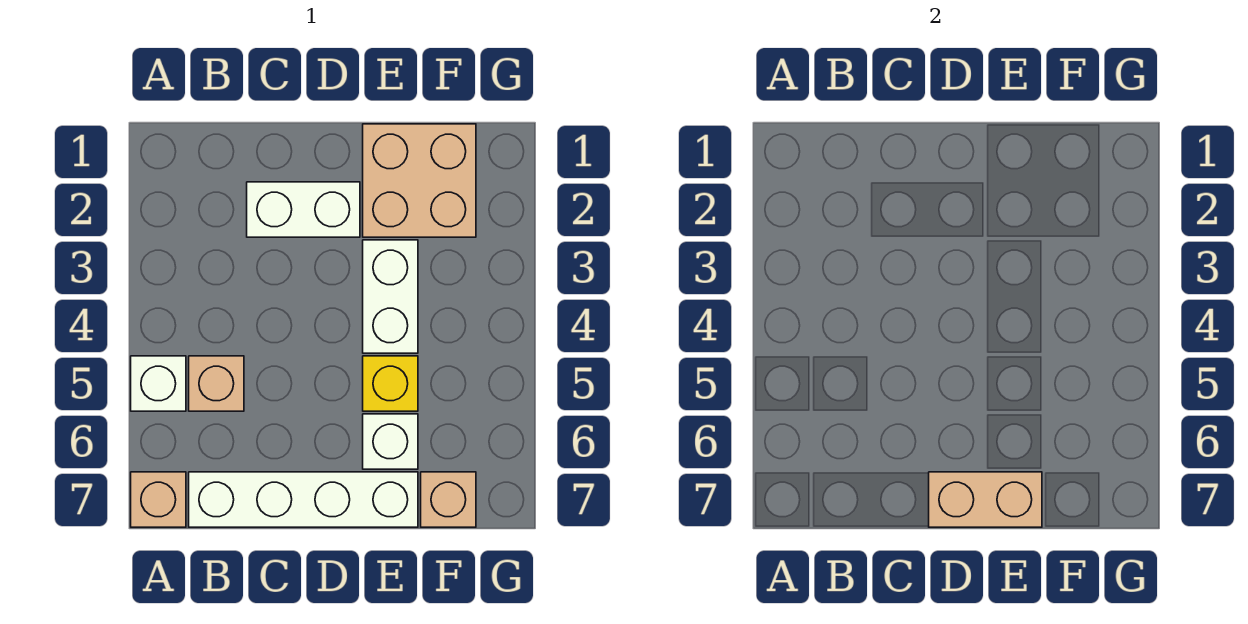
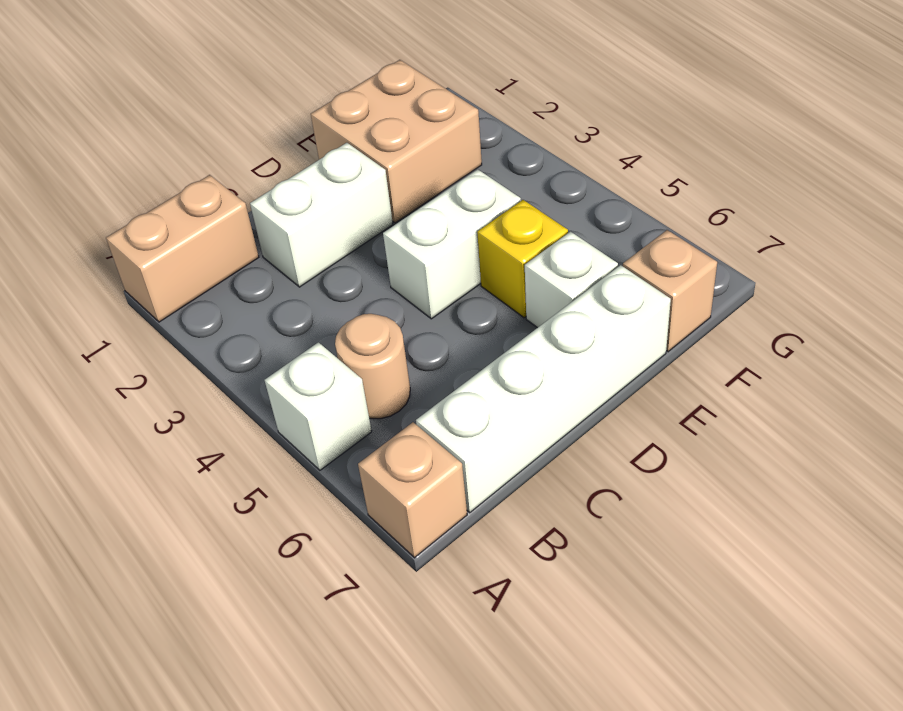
tan brick B5 level 1 -> tan round brick B5 level 1
tan brick D7:E7 level 2 -> tan brick A1:B1 level 1
white brick E3:E4 level 1 -> white brick D4:E4 level 1

